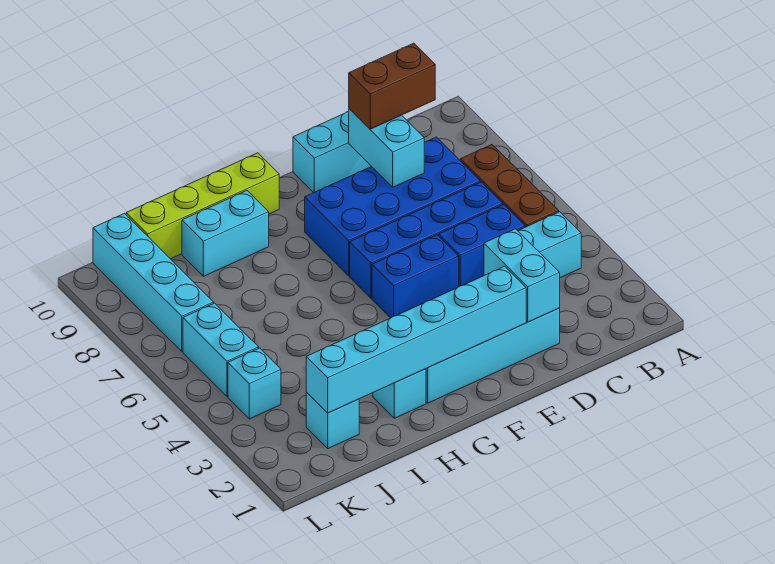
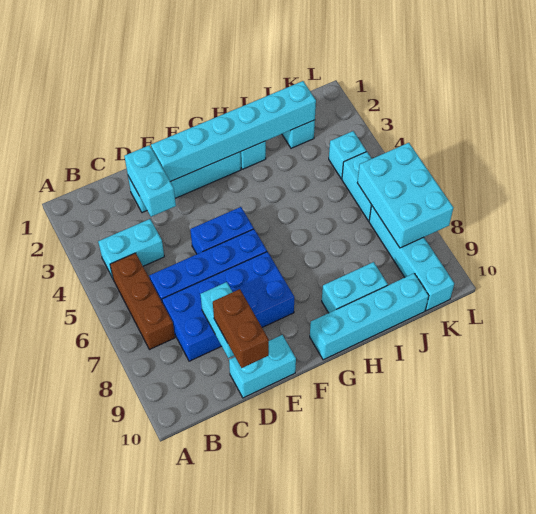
blue brick C5:D5 level 1 -> none
brown brick C9:D9 level 3 -> brown brick D9:D10 level 3
lime brick G10:J10 level 1 -> cyan brick G10:J10 level 1
none -> cyan brick K6:L8 level 2

